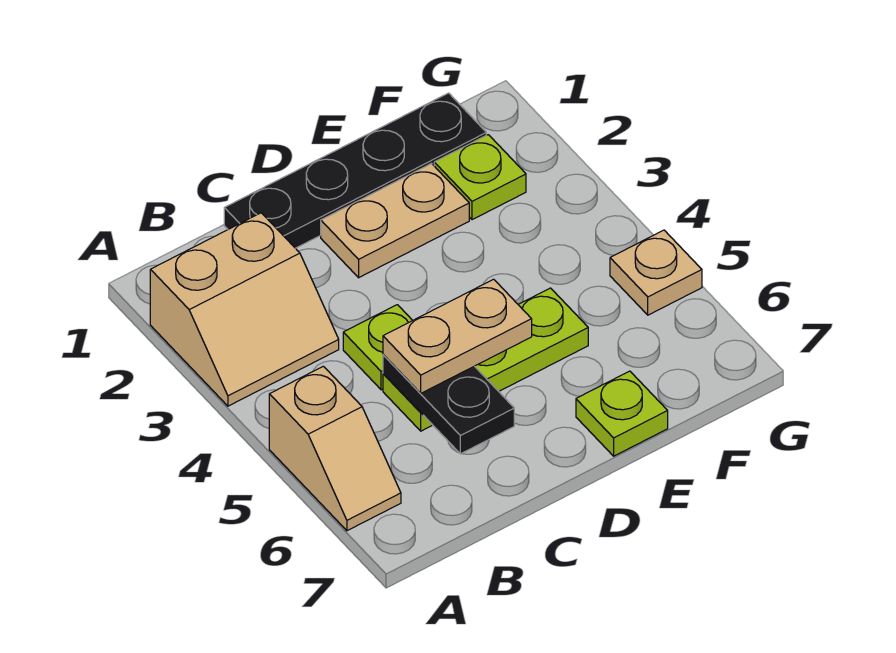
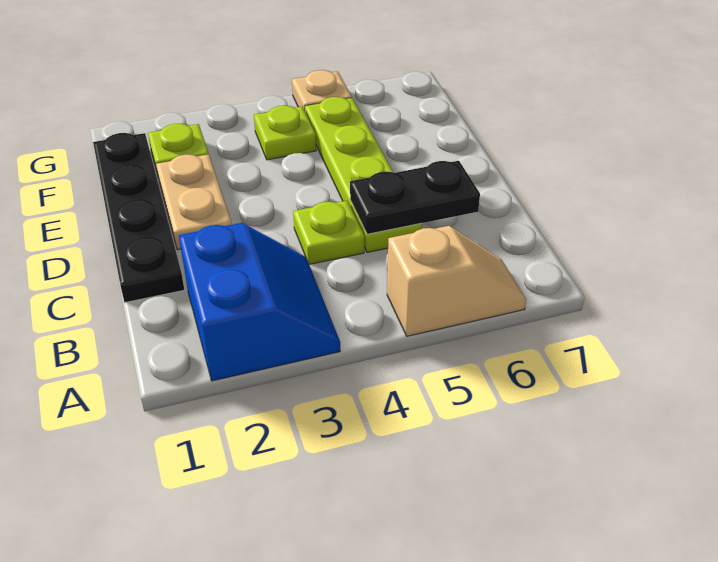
tan slope A2:B3 level 1 top 2 -> blue slope A2:B3 level 1 top 2
lime plate C5:E5 level 1 -> lime plate C5:F5 level 1
tan plate C5:D5 level 3 -> none
lime plate E7 level 1 -> lime plate F4 level 1

